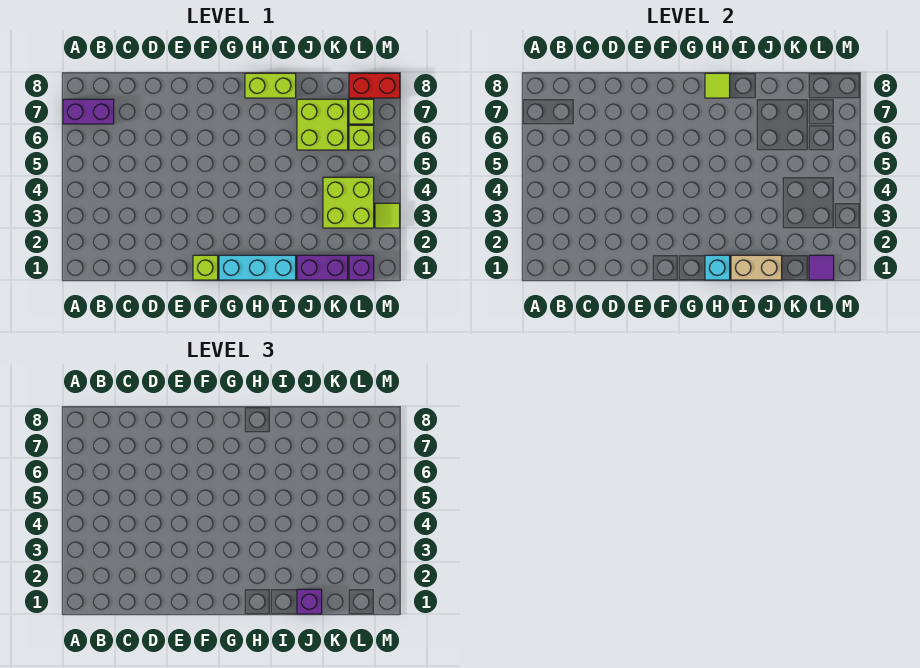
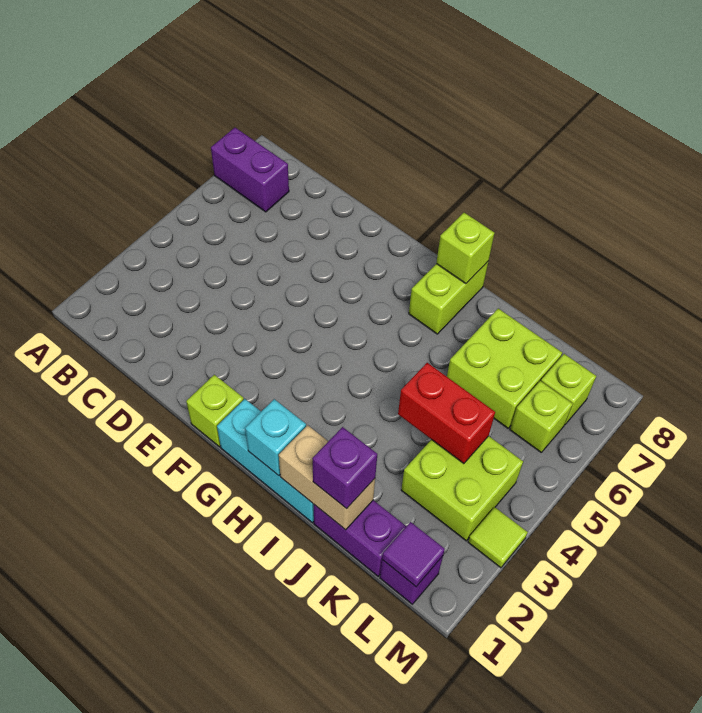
lime brick H8:I8 level 1 -> lime brick H7:H8 level 1
lime tile H8 level 2 -> lime brick H8 level 2
red brick L8:M8 level 1 -> red brick J4:K4 level 2

